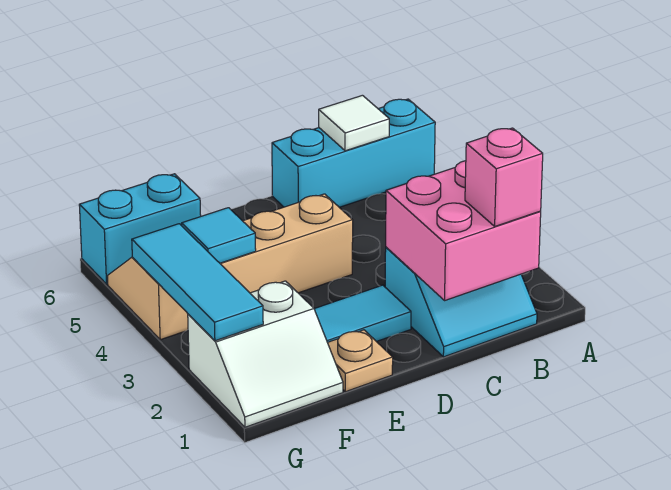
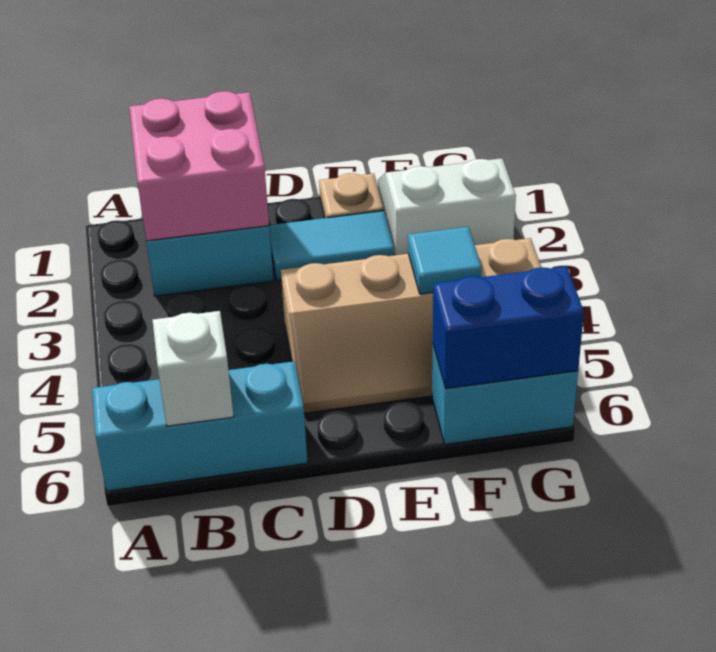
pink brick B1 level 3 -> none
white tile B6 level 2 -> white brick B6 level 2
none -> blue brick F6:G6 level 2
cyan tile G2:G4 level 2 -> none

